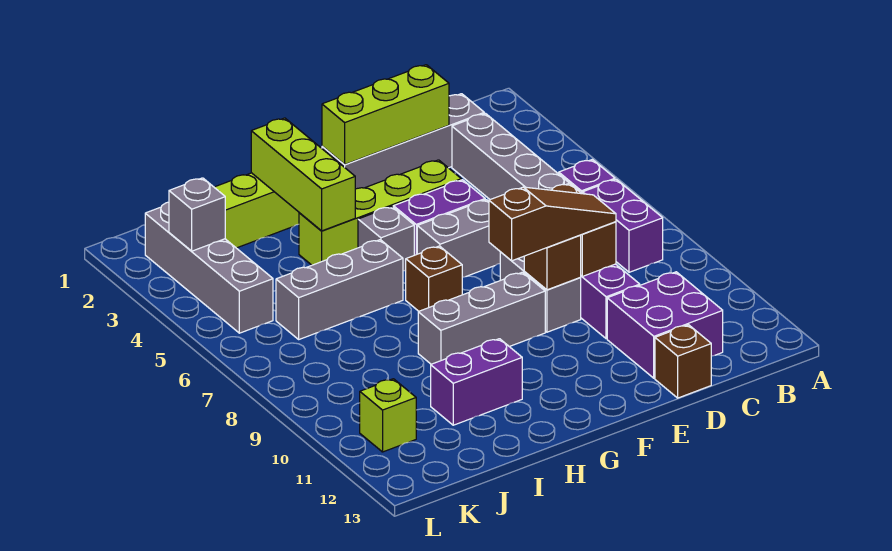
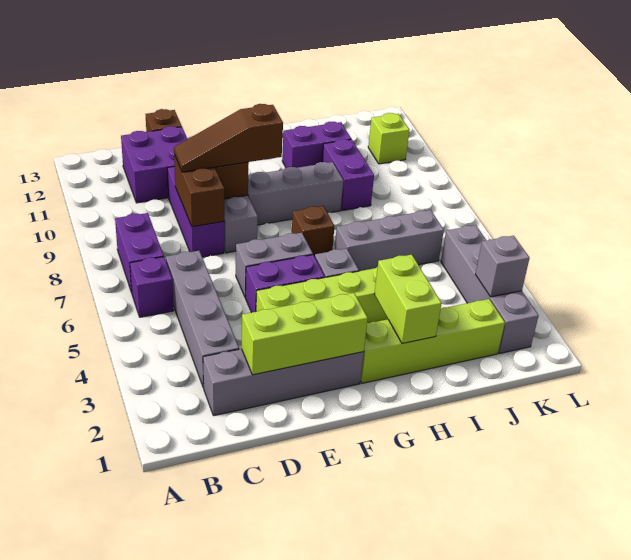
lime brick H2:H4 level 2 -> lime brick H2:H3 level 2
none -> purple brick I9:I10 level 1

